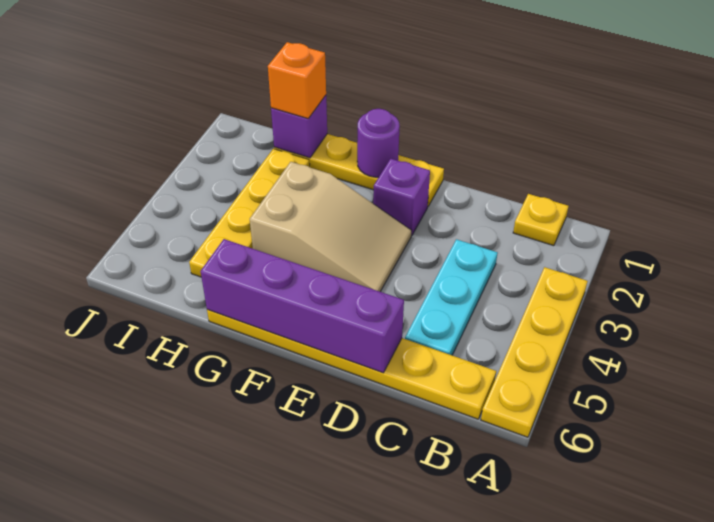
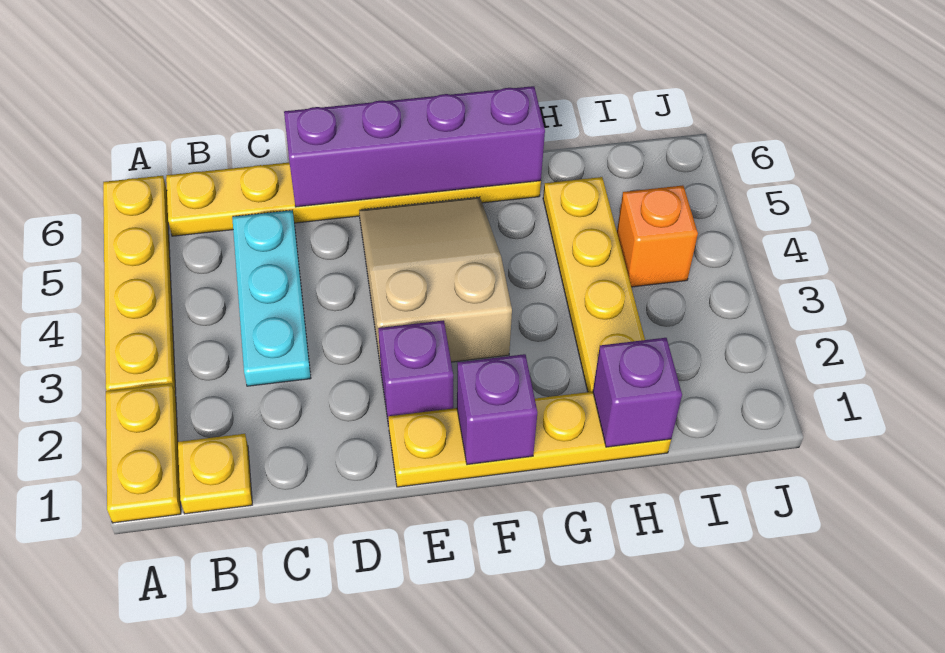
none -> yellow plate A1:A2 level 1
tan slope E3:G4 level 1 top G -> tan slope E3:F5 level 1 top 3
purple round brick F1 level 2 -> purple brick F1 level 2
orange brick H1 level 3 -> orange brick I4 level 1

